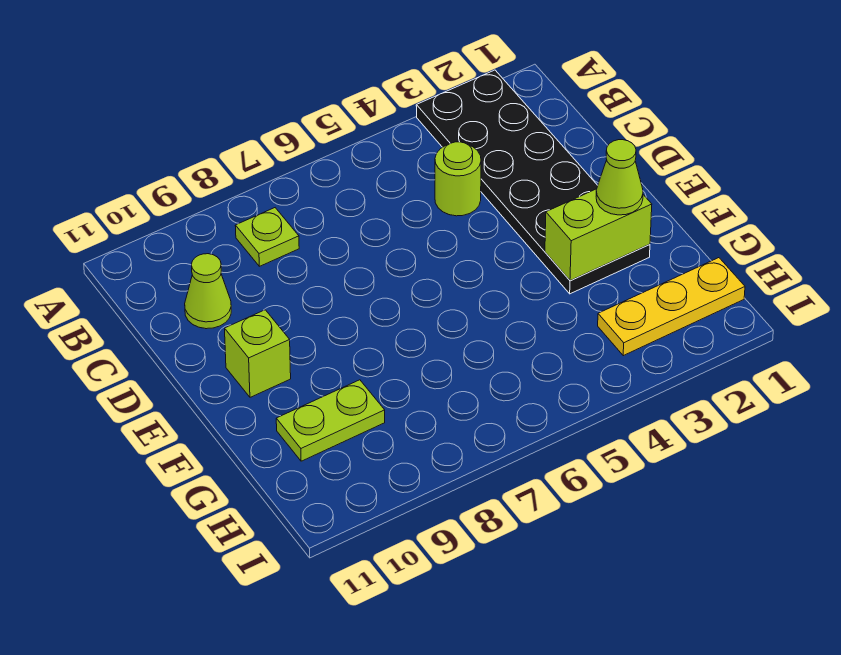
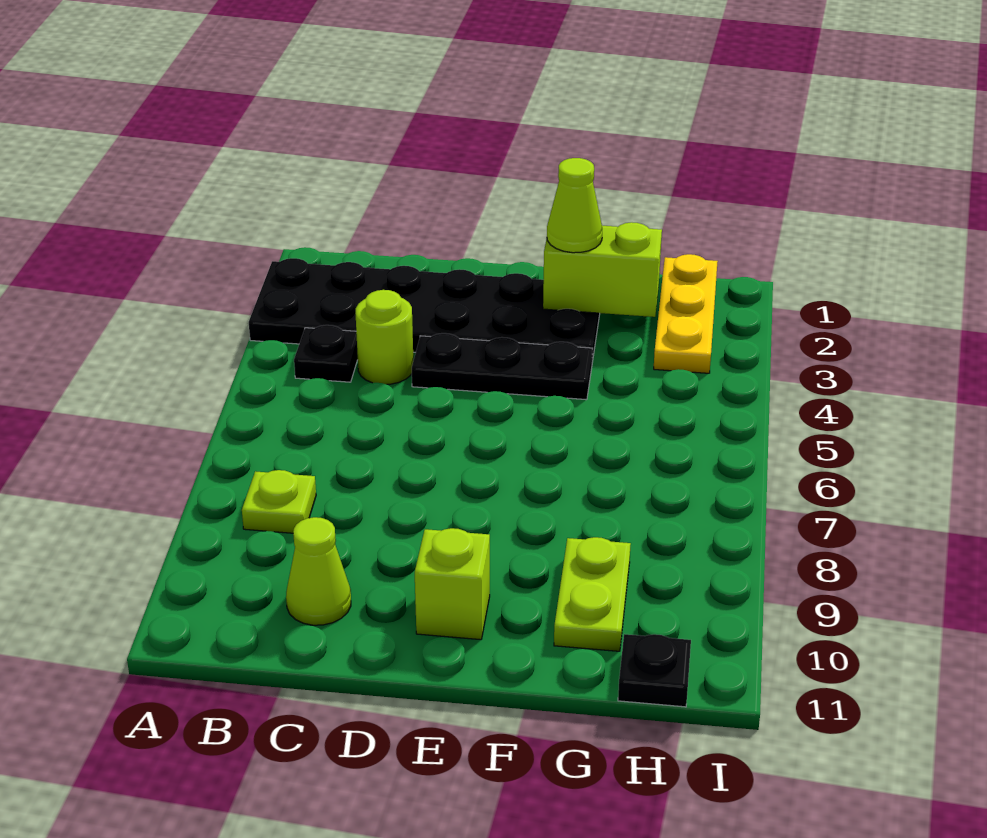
none -> black plate B4 level 1
none -> black plate D4:F4 level 1
lime brick F2:F3 level 2 -> lime brick F2:G2 level 2
none -> black plate H11 level 1

